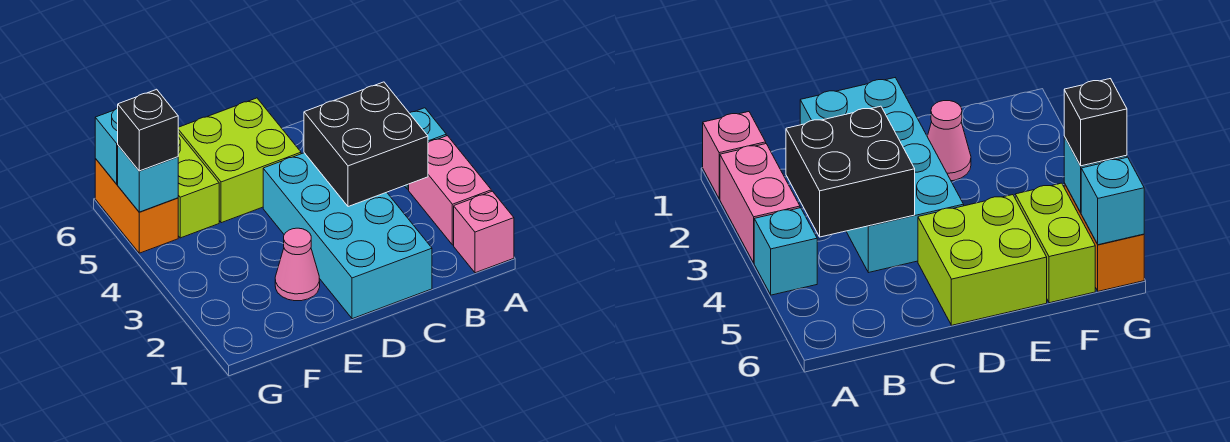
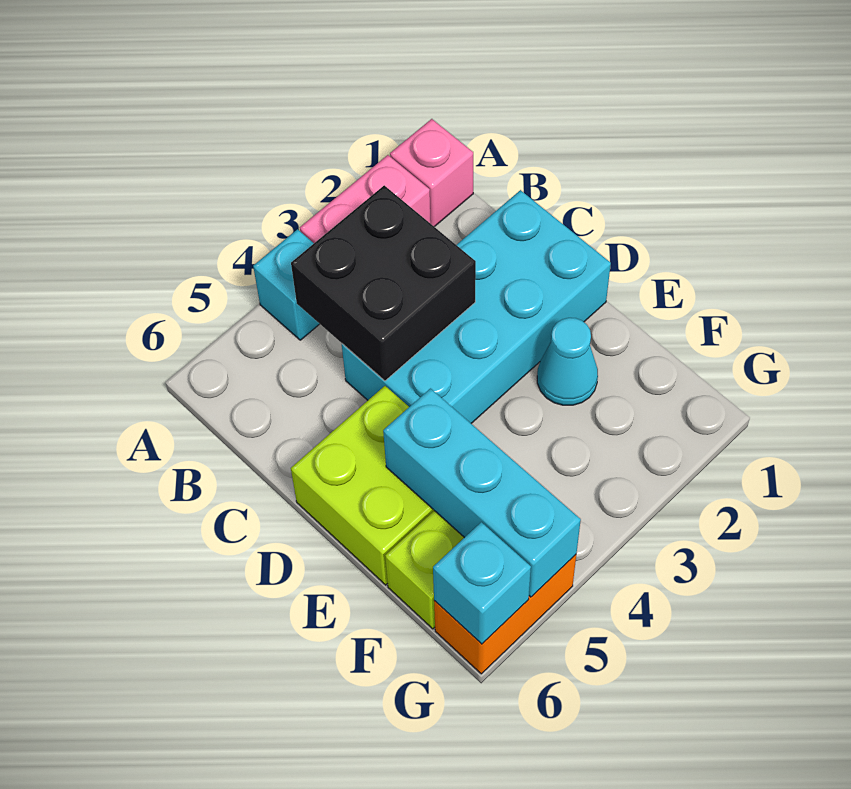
pink cone E2 level 1 -> cyan cone E2 level 1
cyan brick G5 level 2 -> cyan brick E5:G5 level 2
black brick G5 level 3 -> none

